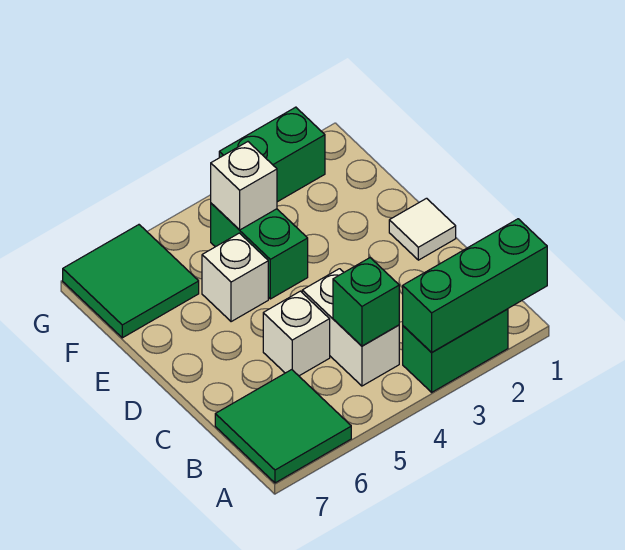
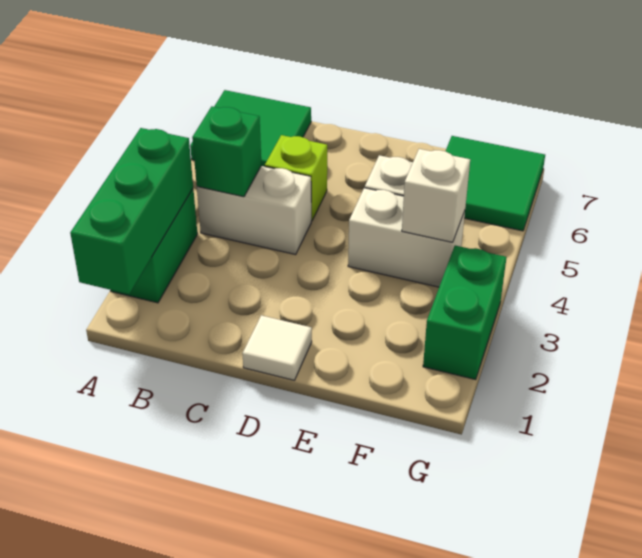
white brick C5 level 1 -> lime brick C5 level 1
green brick E4:F4 level 1 -> white brick E4:F4 level 1

